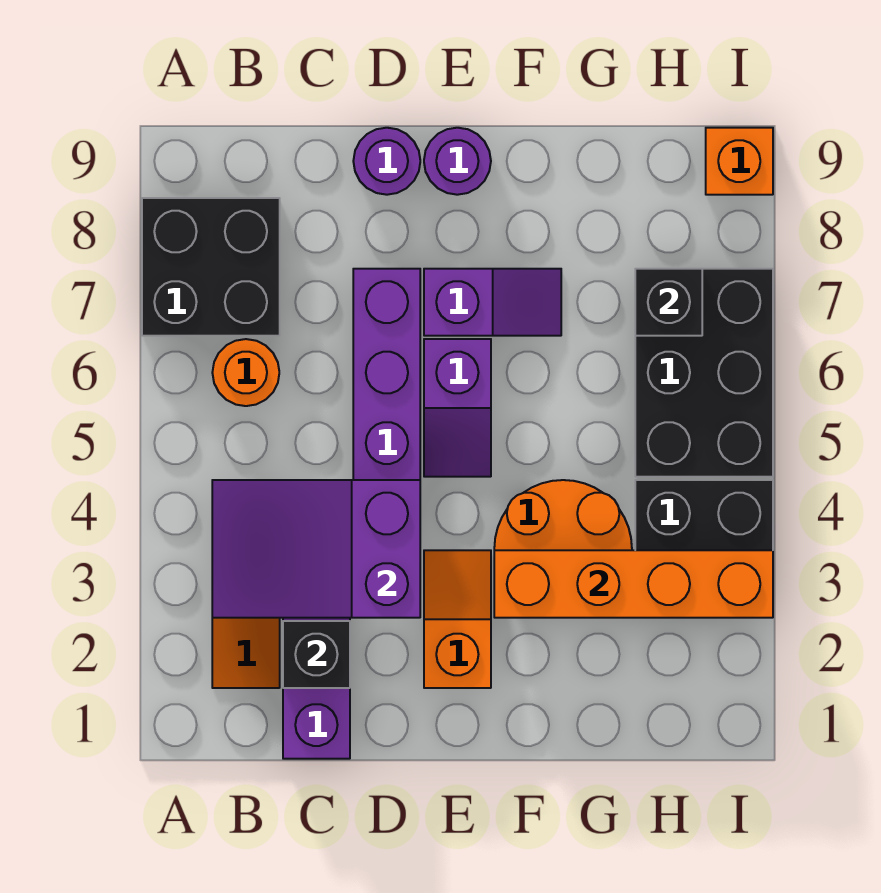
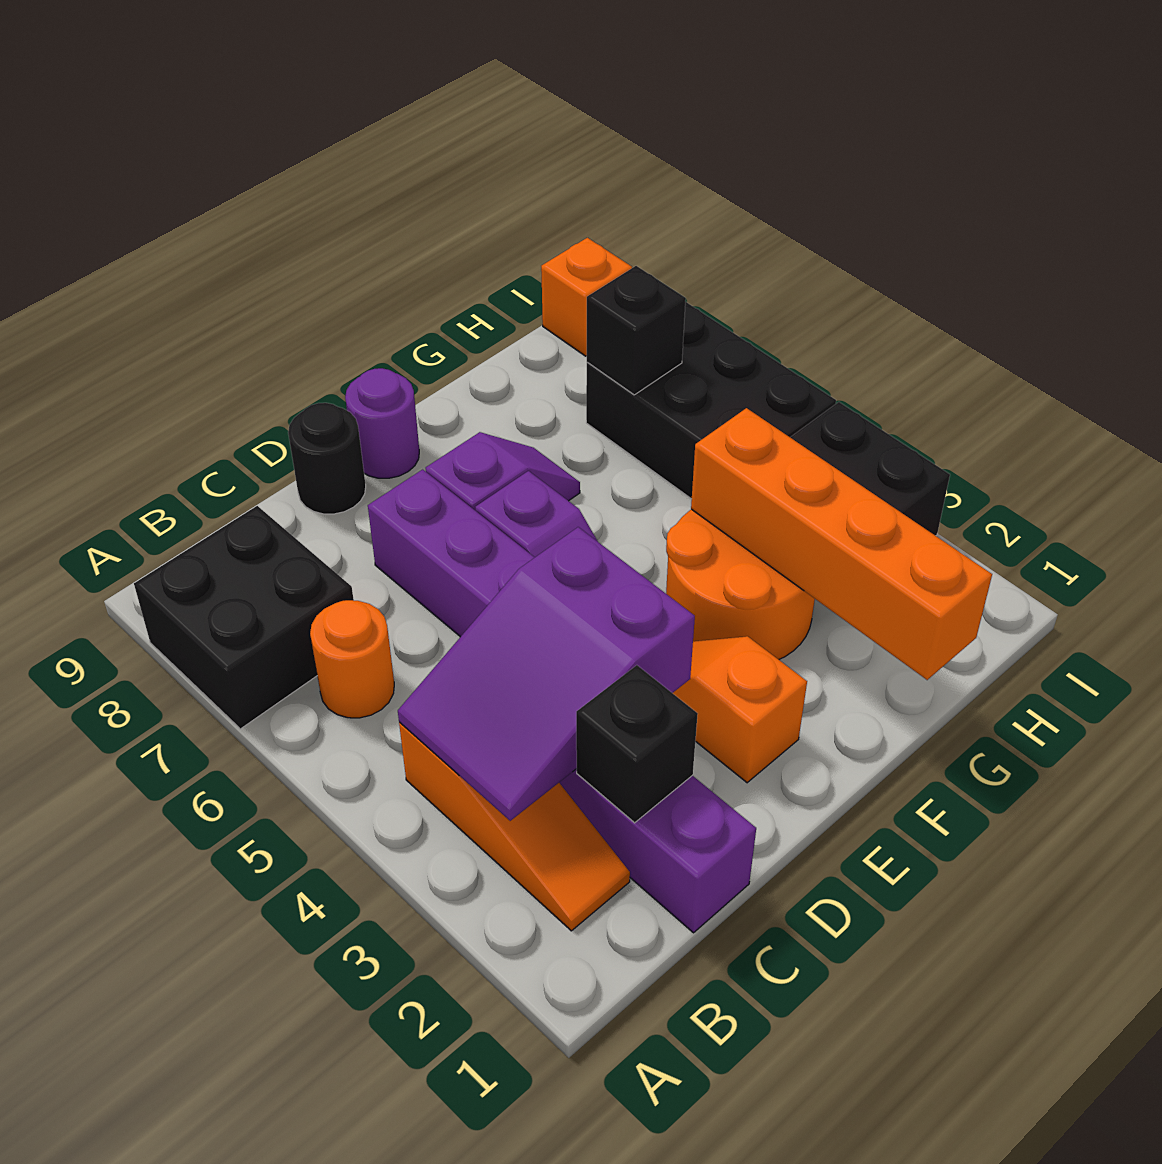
purple round brick D9 level 1 -> black round brick D9 level 1
orange brick F3:I3 level 2 -> orange brick G1:G4 level 2

